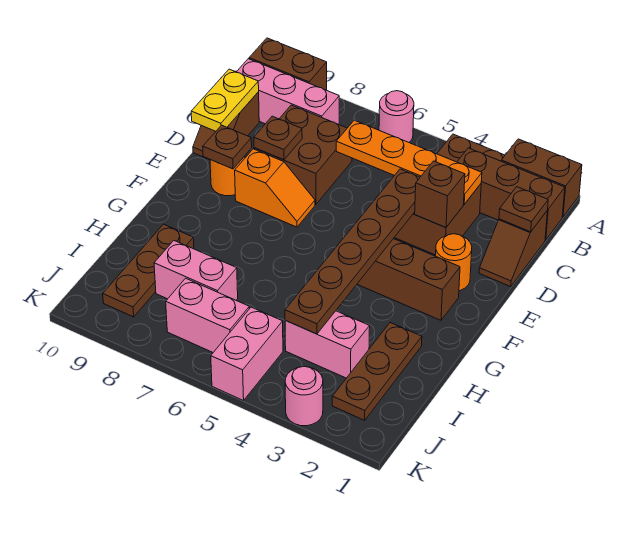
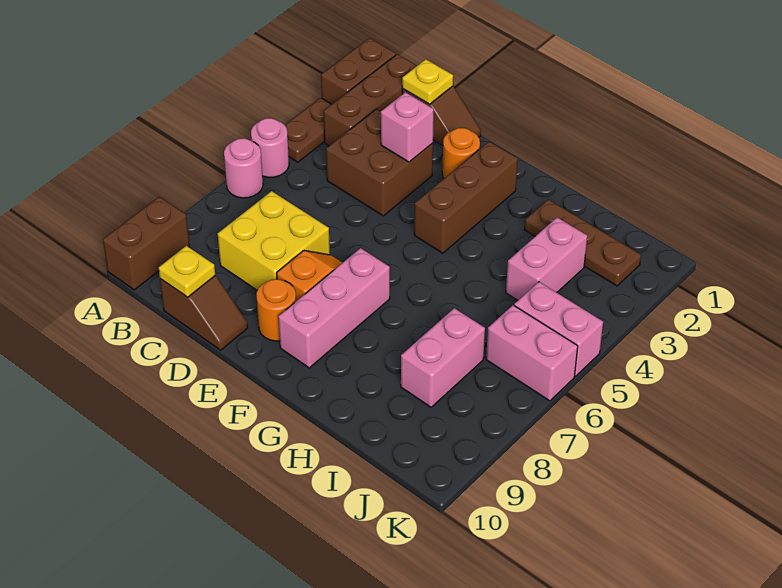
pink brick B8:B10 level 1 -> pink brick F7:F9 level 1
brown plate C1 level 2 -> yellow plate C1 level 2
orange plate C3:C6 level 2 -> none
brown brick C7:D8 level 1 -> yellow brick C7:D8 level 1
yellow plate C10:D10 level 2 -> yellow plate C10 level 2
brown brick D3 level 2 -> pink brick D3 level 2
brown plate D4:I4 level 2 -> none
brown plate D8 level 2 -> none
brown plate E9 level 2 -> none
brown plate H9:J9 level 1 -> none
pink brick J6:J7 level 1 -> pink brick J6:K6 level 1
pink round brick K3 level 1 -> pink round brick A5 level 1

